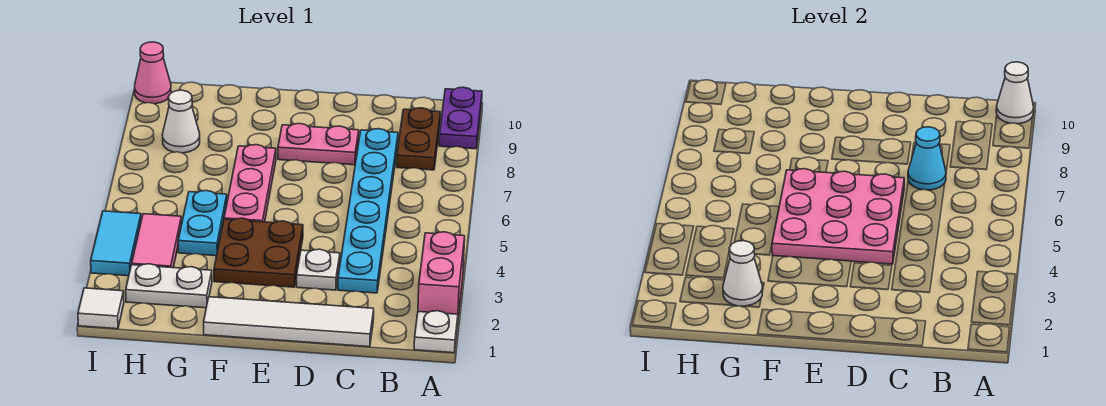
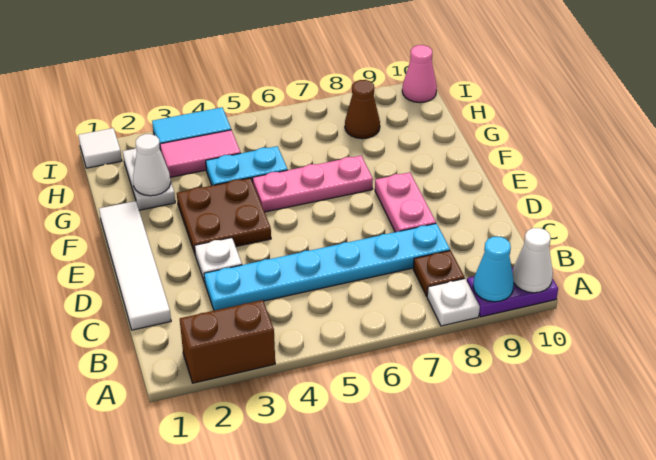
white plate A1 level 1 -> white plate A8 level 1
pink brick A2:A3 level 1 -> brown brick A2:A3 level 1
brown plate B8:B9 level 1 -> brown plate B8 level 1
cyan cone C7 level 2 -> cyan cone A9 level 2
pink plate D4:F6 level 2 -> none
white cone H8 level 1 -> brown cone H8 level 1

